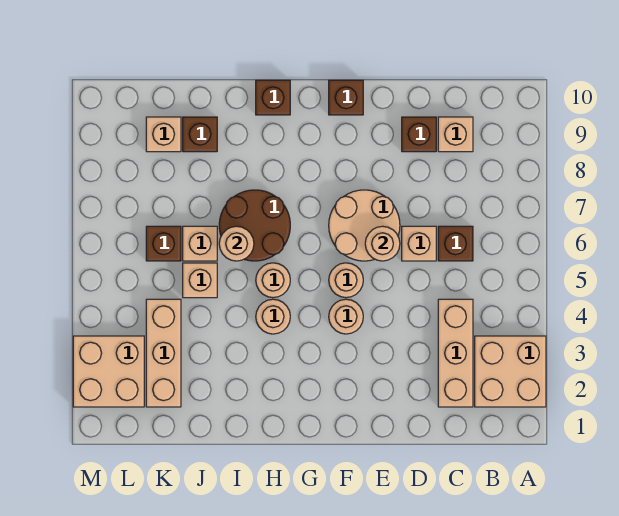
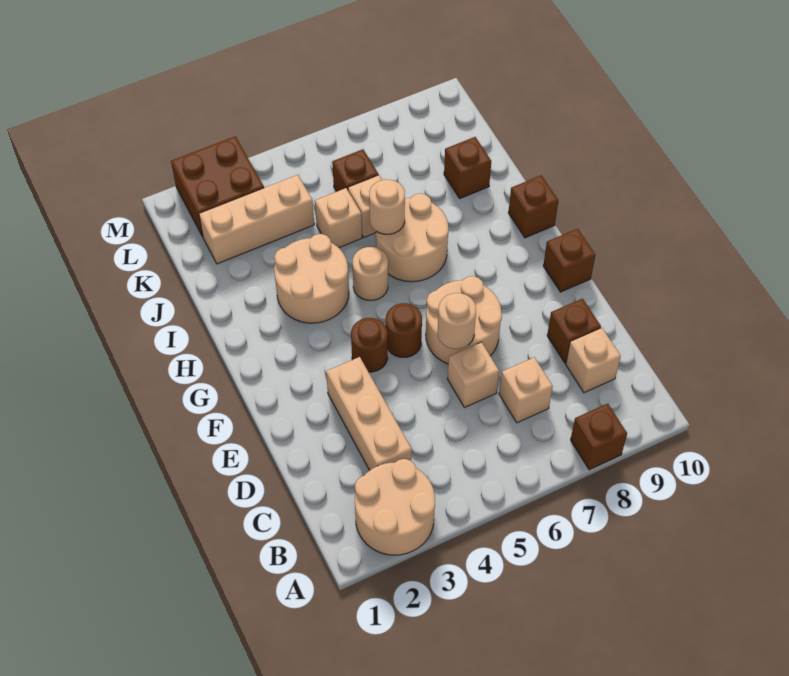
tan brick A2:B3 level 1 -> tan round brick A2:B3 level 1
tan brick C2:C4 level 1 -> tan brick C3:E3 level 1
brown brick C6 level 1 -> brown brick A8 level 1
tan round brick F4 level 1 -> brown round brick F4 level 1
tan round brick F5 level 1 -> brown round brick F5 level 1
tan round brick H4 level 1 -> tan round brick H3:I4 level 1
brown round brick H6:I7 level 1 -> tan round brick H6:I7 level 1
tan brick K9 level 1 -> tan brick C7 level 1
tan brick L2:M3 level 1 -> brown brick L2:M3 level 1

